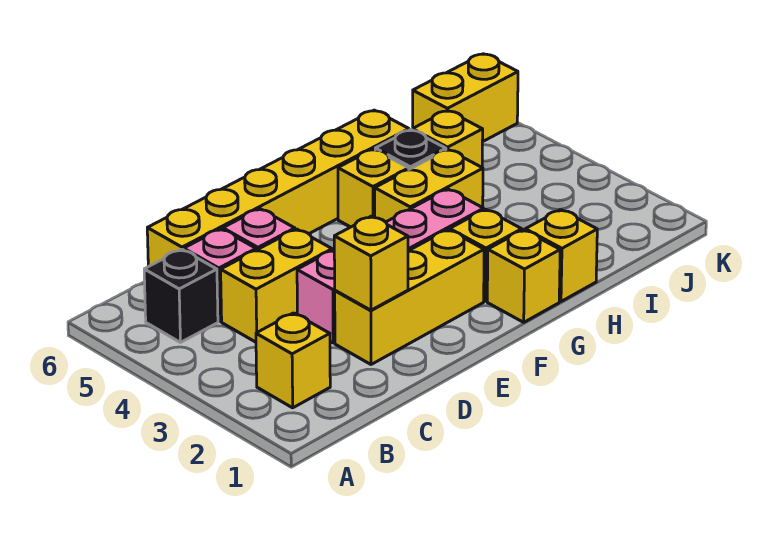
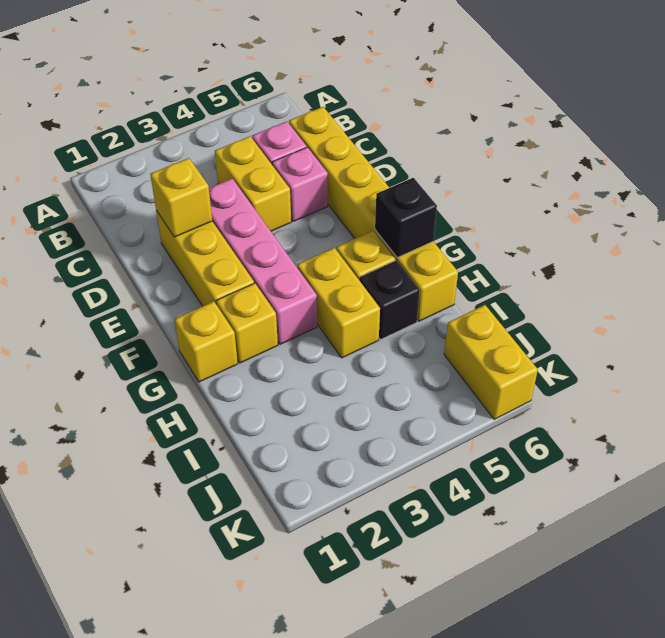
yellow brick B2 level 1 -> none
black brick B5 level 1 -> black brick G6 level 2
yellow brick H1 level 1 -> none
yellow brick I5 level 1 -> none

